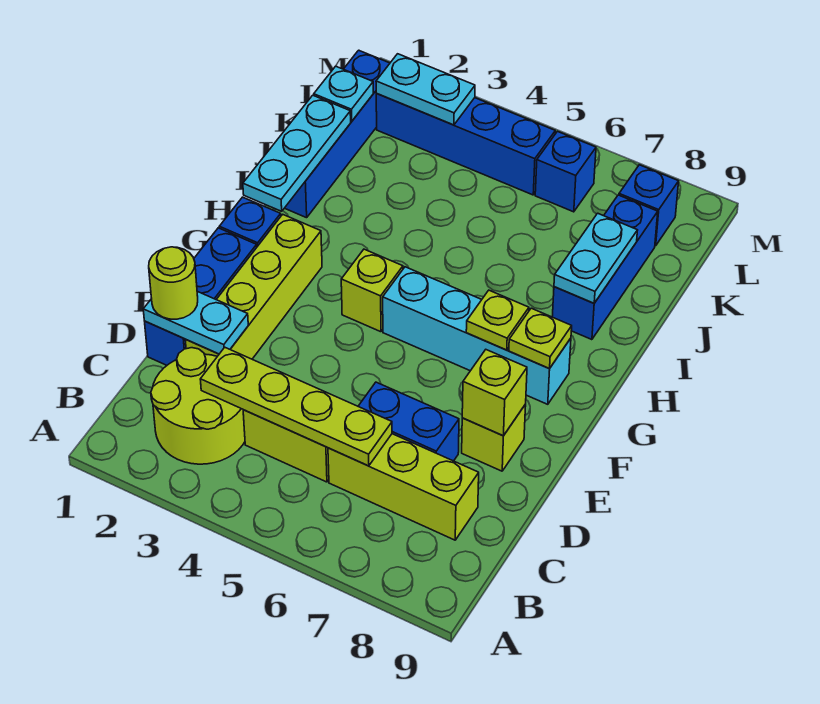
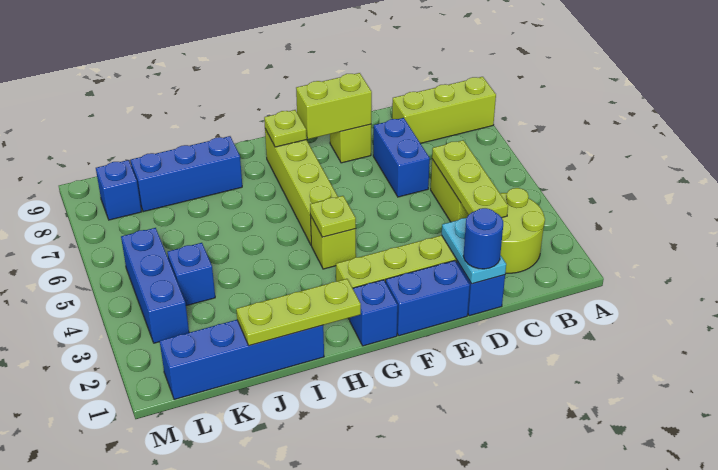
lime plate C3:C6 level 2 -> lime plate C3:C5 level 2
lime brick C6:C8 level 1 -> lime brick A8:C8 level 1
lime round brick D1 level 3 -> blue round brick D1 level 3
lime brick E8 level 2 -> lime brick E8:F8 level 2
cyan brick G5:G8 level 1 -> lime brick G5:G8 level 1
lime plate G7 level 2 -> lime plate G4 level 2
cyan plate H1:J1 level 2 -> lime plate H1:J1 level 2
cyan plate I8:J8 level 2 -> none
cyan plate K1 level 2 -> none
blue brick L2:L5 level 1 -> blue brick L3:L5 level 1
cyan plate L2:L3 level 2 -> none
blue brick L6 level 1 -> blue brick K4 level 1

